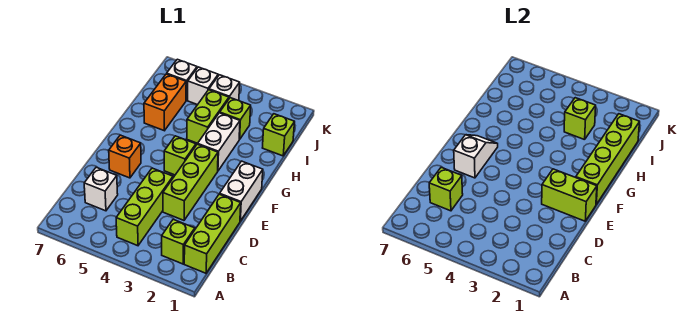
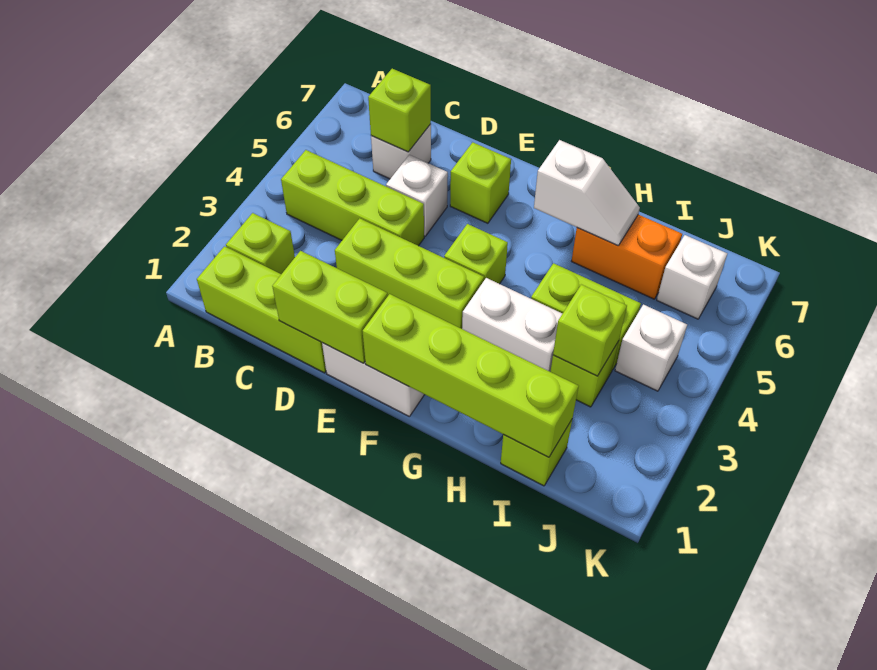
lime brick E1:E2 level 2 -> lime brick D1:E1 level 2
orange brick E6 level 1 -> lime brick E6 level 1
white slope E6:F6 level 2 top E -> white slope G6:H6 level 2 top G
white brick J5 level 1 -> white brick D5 level 1

